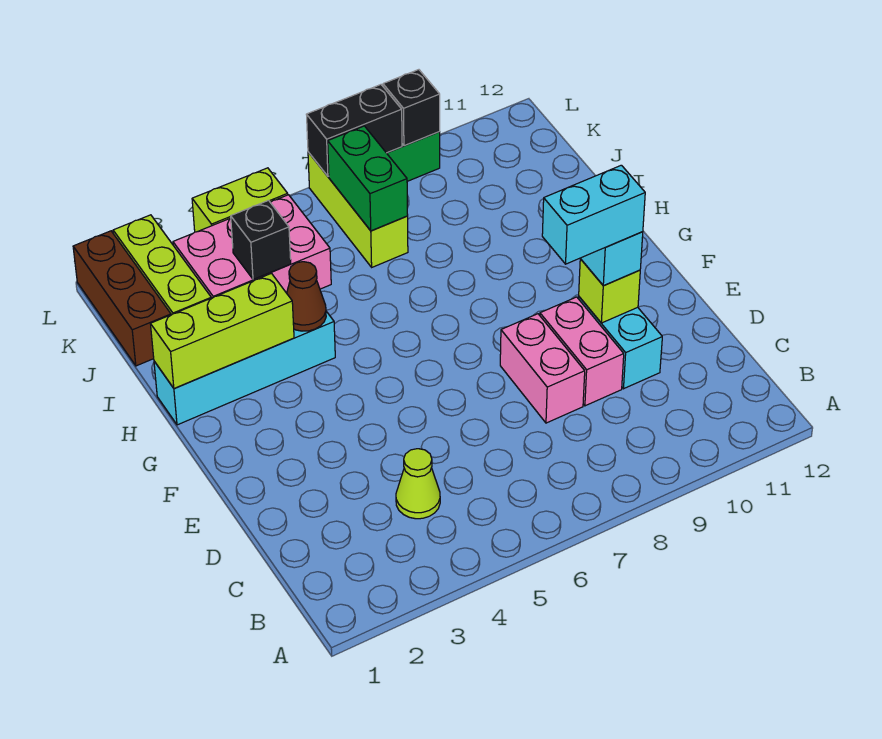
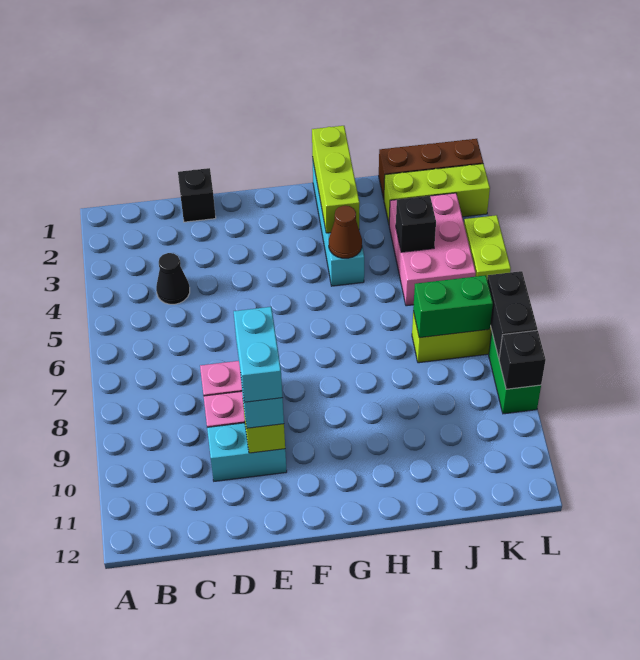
lime cone C4 level 1 -> black cone C4 level 1
none -> black brick D1 level 1

